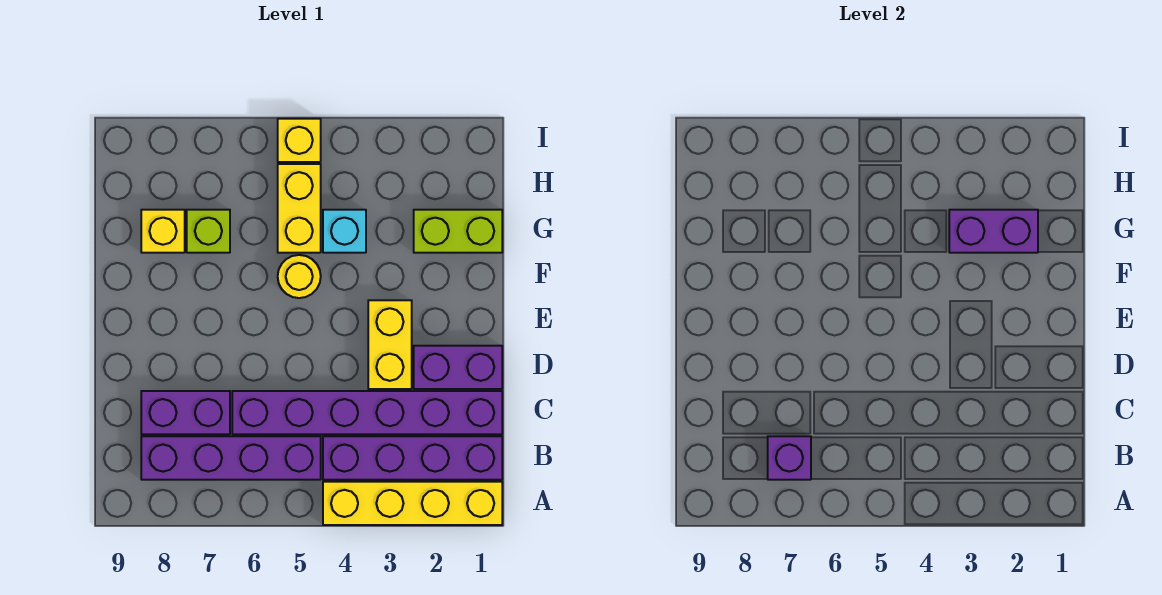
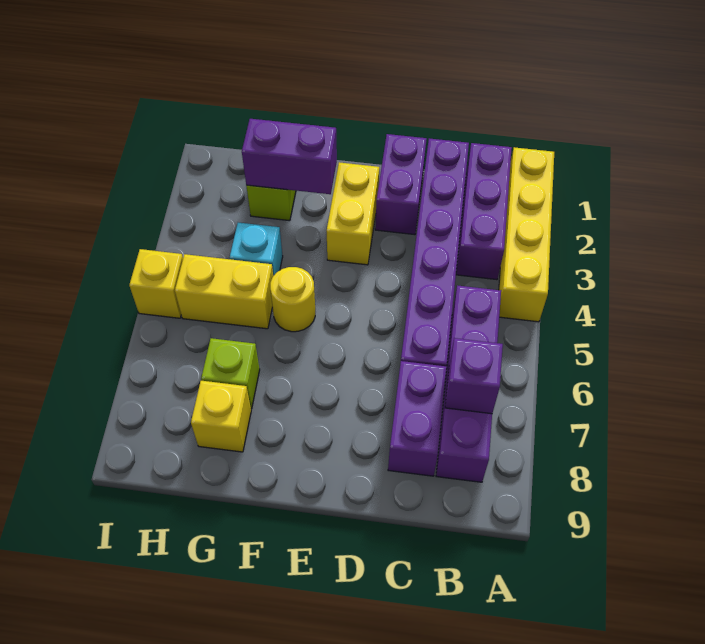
purple brick B1:B4 level 1 -> purple brick B1:B3 level 1
yellow brick D3:E3 level 1 -> yellow brick E2:E3 level 1
purple brick G2:G3 level 2 -> purple brick F2:G2 level 2

